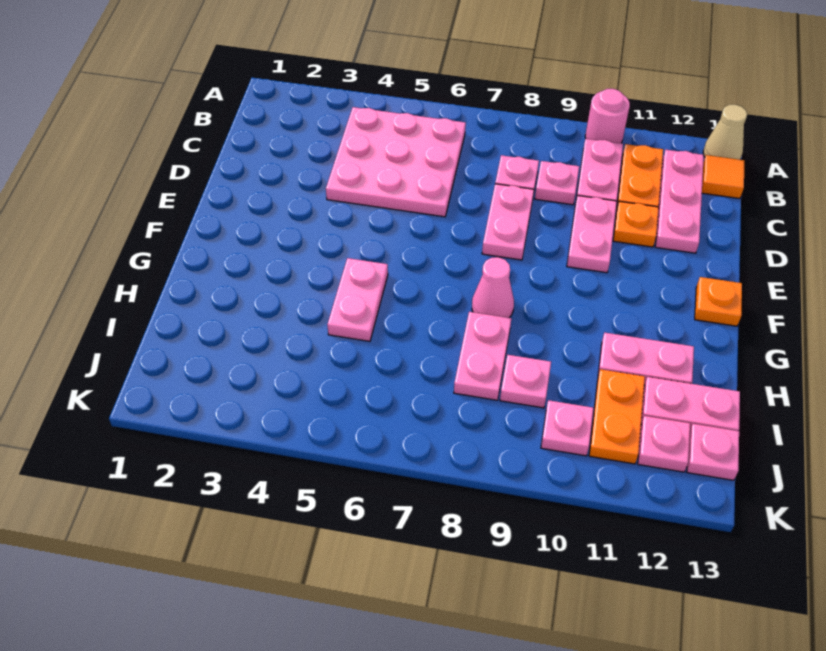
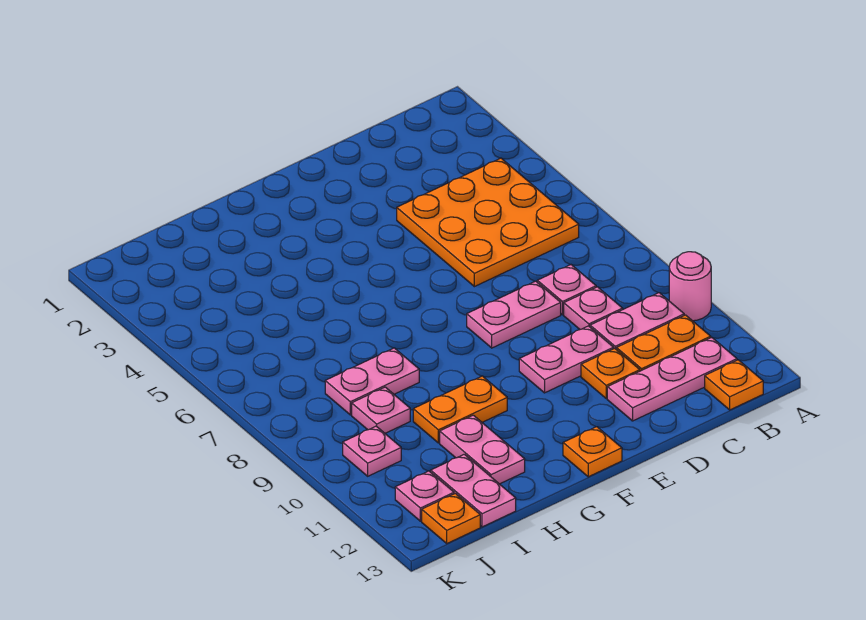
tan cone A13 level 1 -> none
pink plate B4:D6 level 1 -> orange plate B4:D6 level 1
orange tile B13 level 1 -> orange plate B13 level 1
pink plate G5:H5 level 1 -> none
pink cone G8 level 1 -> none
orange plate I11:J11 level 1 -> orange plate G10:H10 level 1
pink plate J13 level 1 -> orange plate J13 level 1

